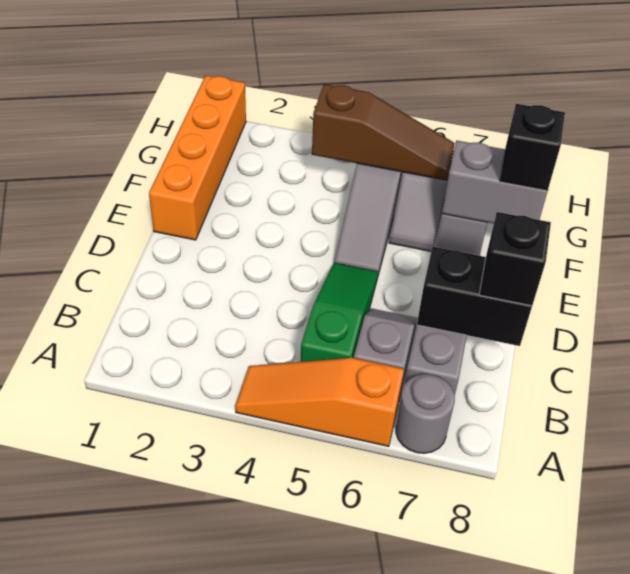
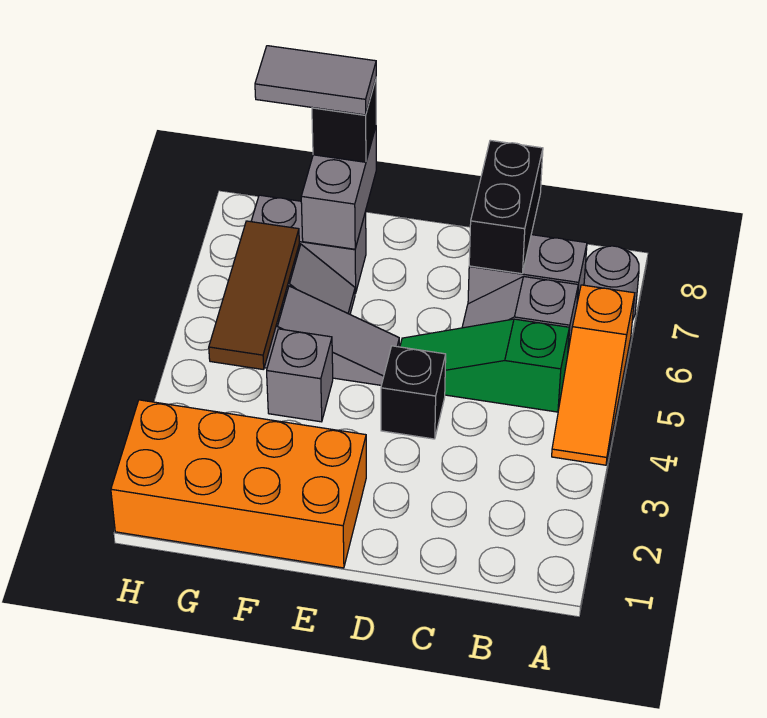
black brick C8 level 3 -> black brick D4 level 1
orange brick E1:H1 level 1 -> orange brick E1:H2 level 1
none -> grey brick F4 level 1
none -> grey tile F8:G8 level 4
brown slope G4:G6 level 2 top 4 -> brown tile G4:G6 level 2

